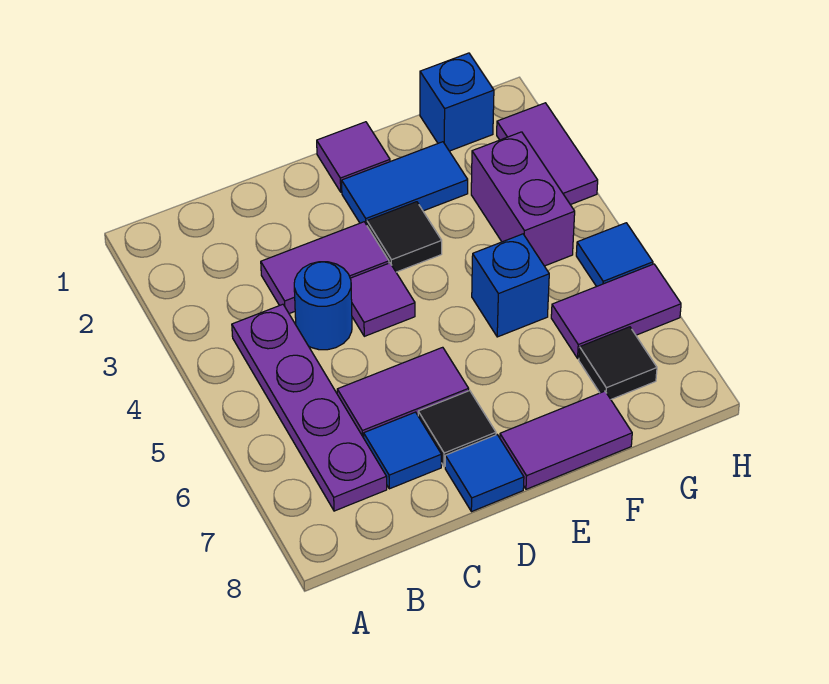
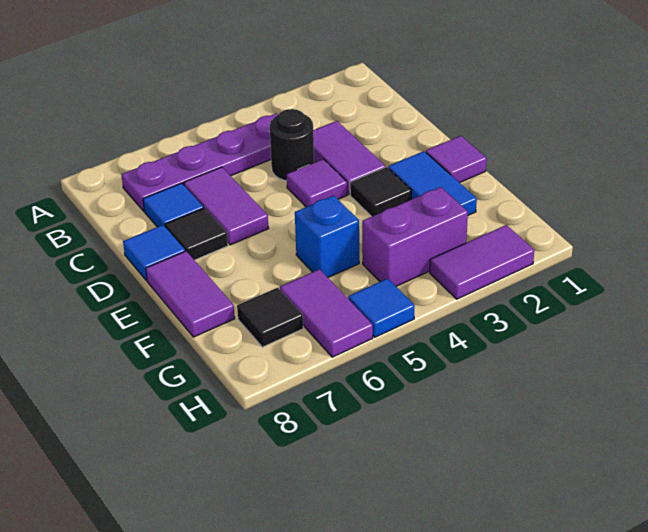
blue round brick C4 level 1 -> black round brick C4 level 1
blue brick G1 level 1 -> none

